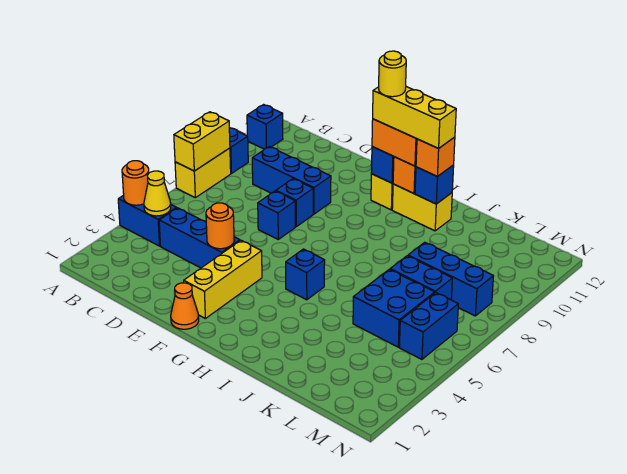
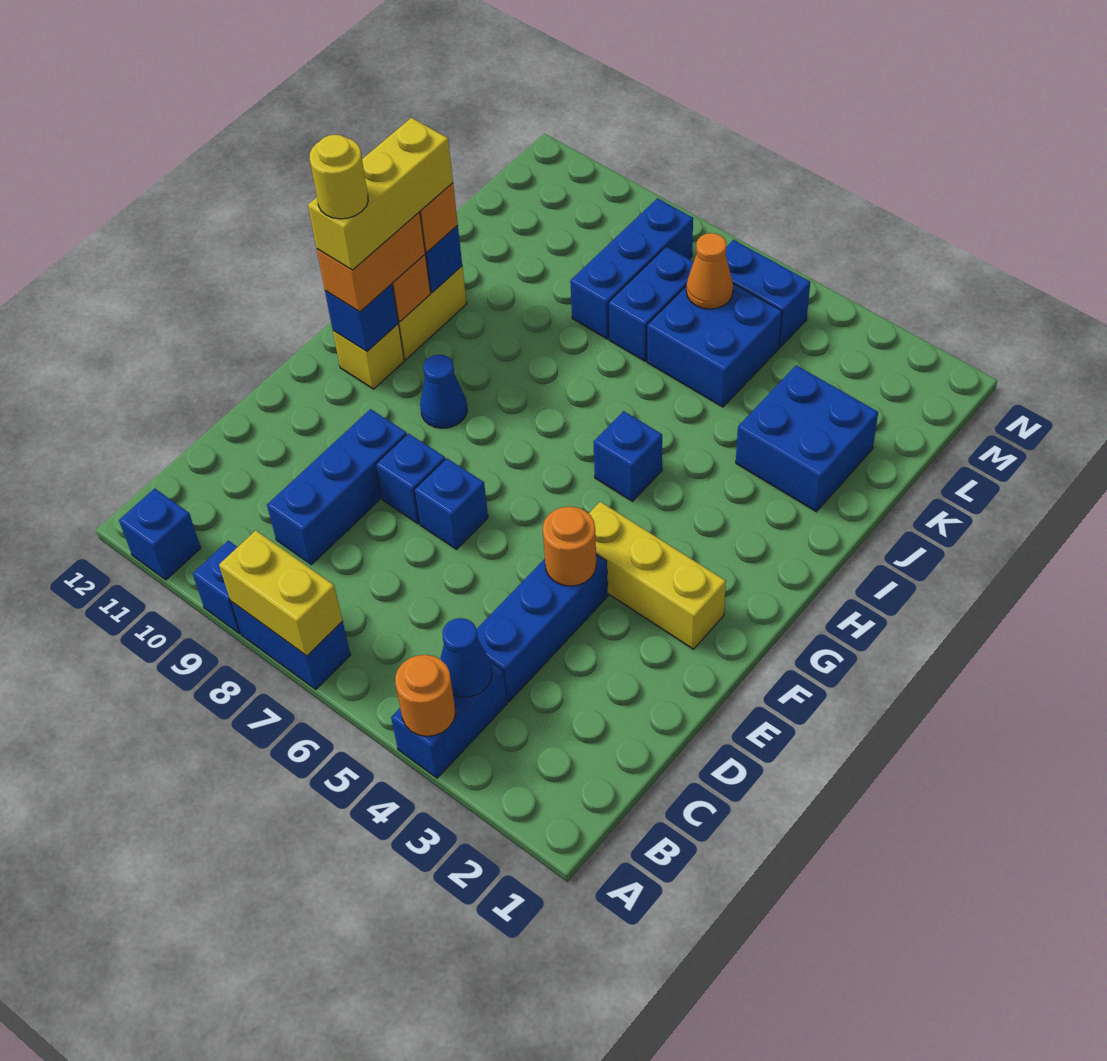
yellow brick A7:A8 level 1 -> blue brick A7:A8 level 1
yellow cone B4 level 2 -> blue cone B4 level 2
orange cone F1 level 1 -> orange cone L6 level 2
none -> blue cone G9 level 1
none -> blue brick J2:K3 level 1

